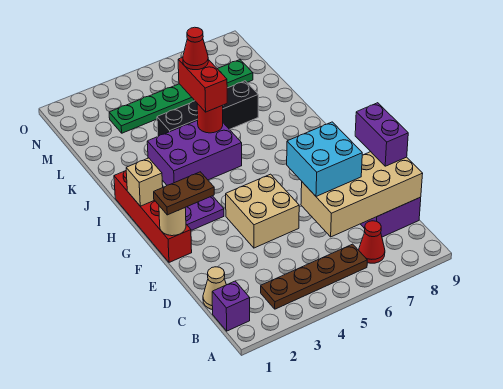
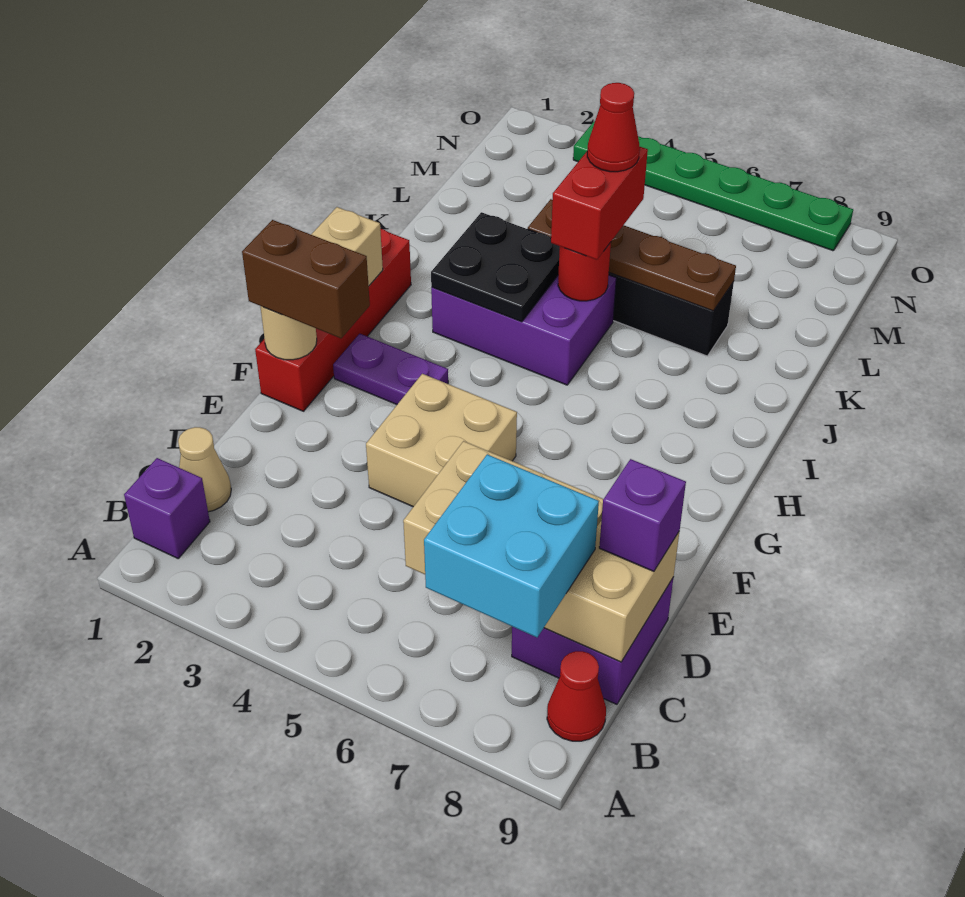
brown plate B3:B6 level 1 -> brown plate K4:K7 level 2
red cone B7 level 1 -> red cone B9 level 1
cyan brick D6:E7 level 3 -> cyan brick B7:C8 level 3
purple brick D9:E9 level 3 -> purple brick D9 level 3
brown plate F1:F2 level 3 -> brown brick F1:F2 level 3
none -> black plate I3:J4 level 2
green plate M3:M8 level 1 -> green plate O3:O8 level 1

